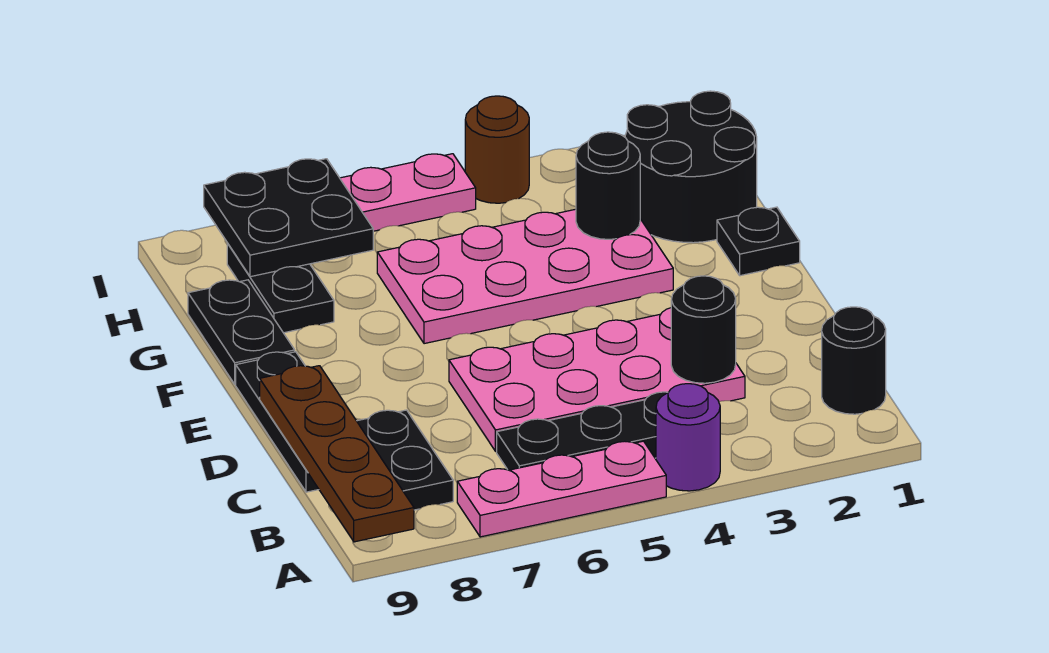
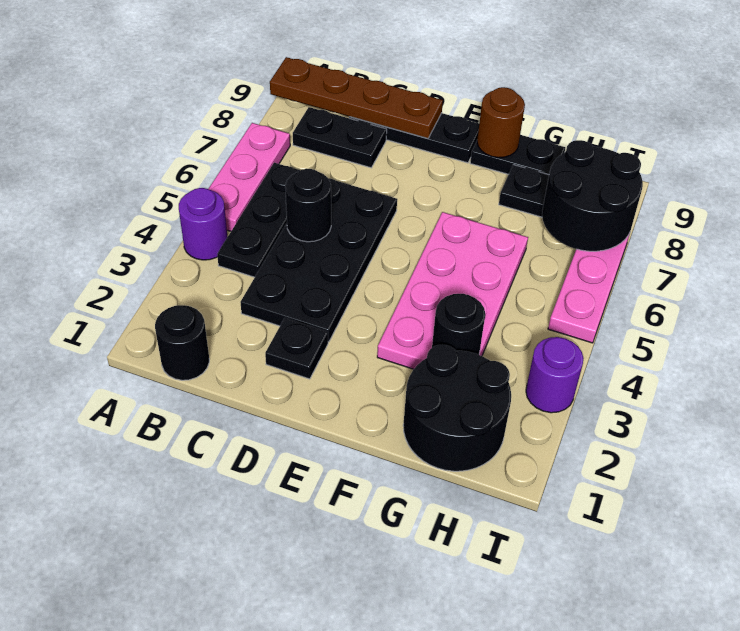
pink plate C3:D6 level 1 -> black plate C3:D6 level 1
black round brick C3 level 2 -> black round brick C5 level 2
black plate F1 level 1 -> black plate D2 level 1
black plate H7:I8 level 2 -> black round brick H7:I8 level 2
none -> purple round brick I3 level 1
brown round brick I4 level 1 -> brown round brick F9 level 2

